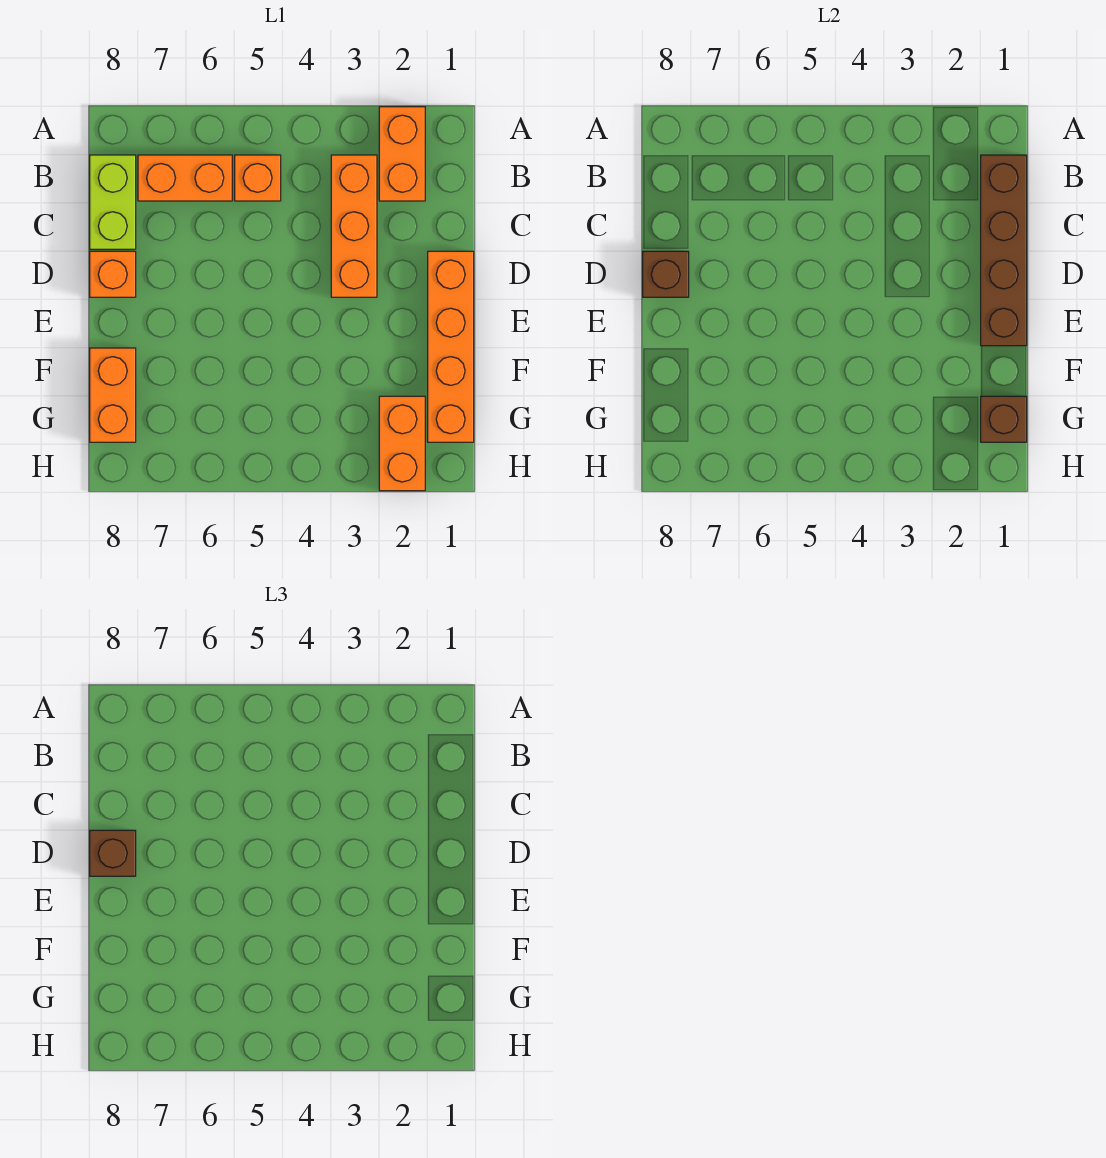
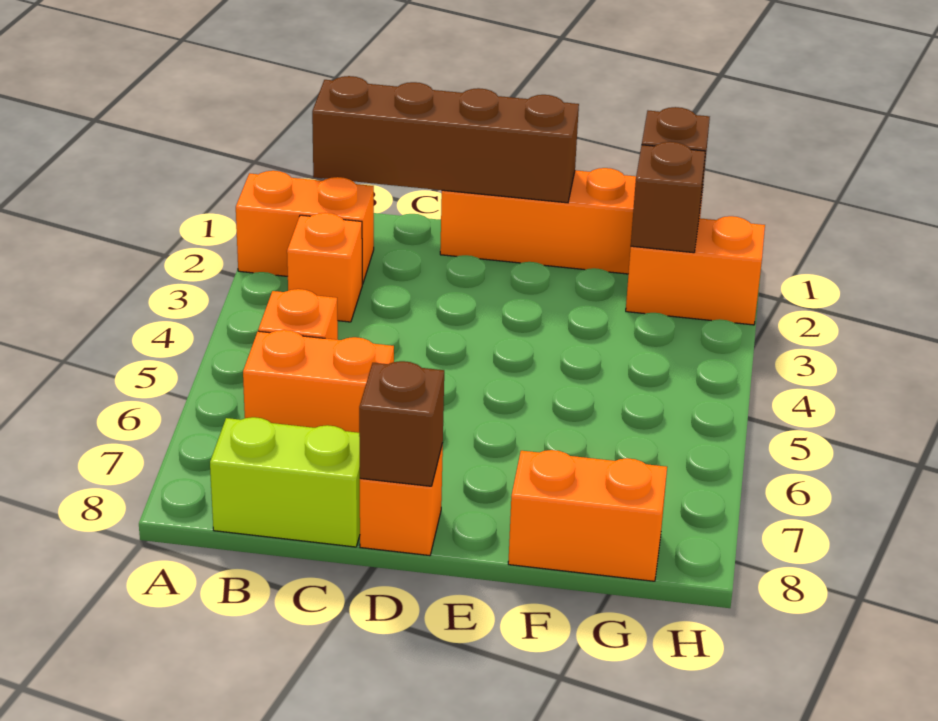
orange brick B3:D3 level 1 -> orange brick B3 level 1
orange brick B6:B7 level 1 -> orange brick B6:C6 level 1
brown brick D8 level 3 -> brown brick G2 level 2

